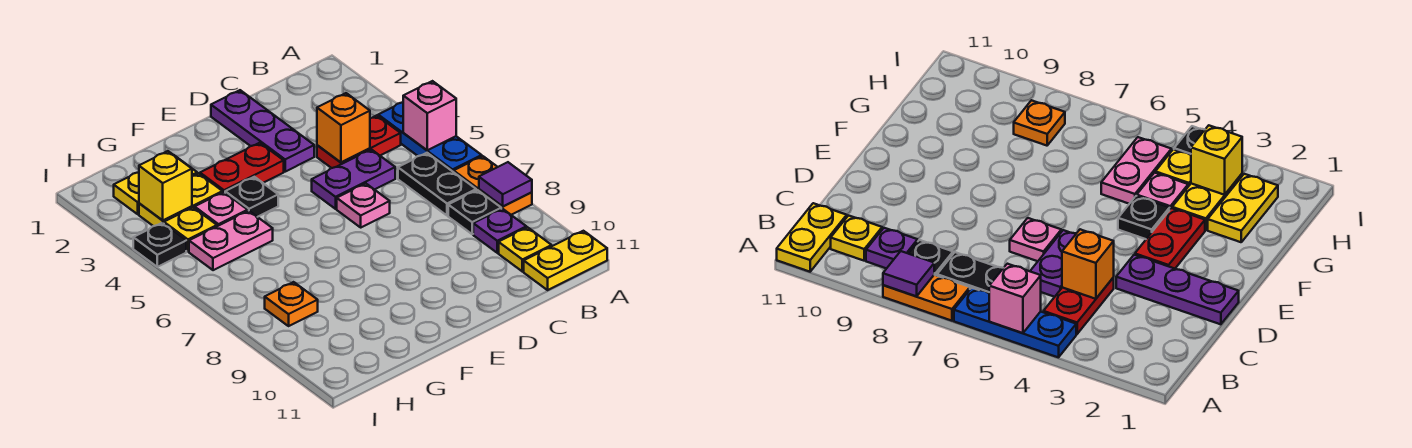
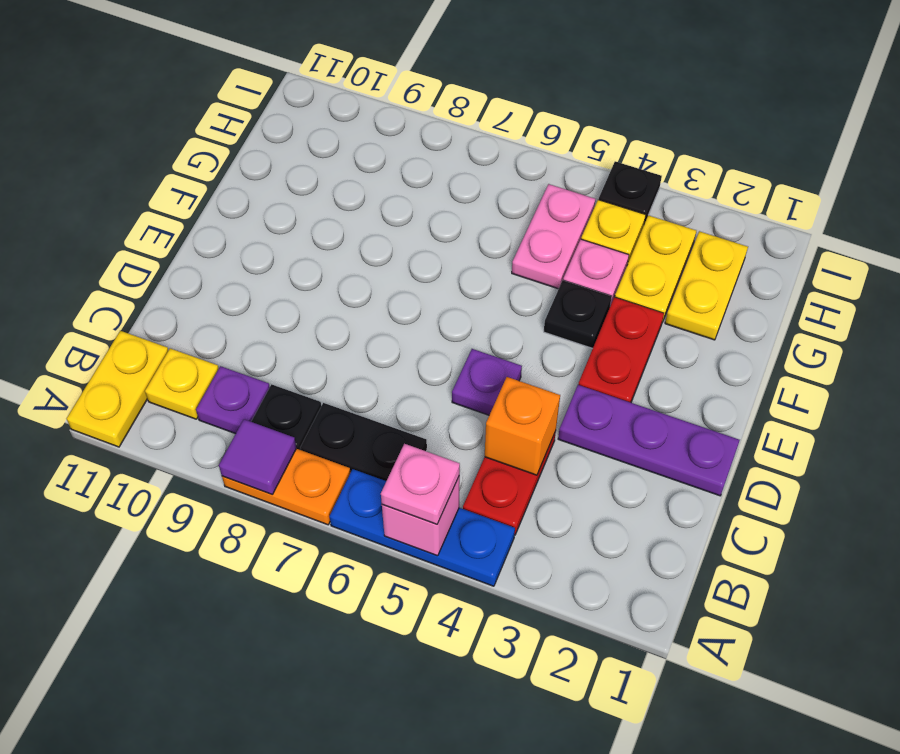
purple plate C5:D5 level 1 -> purple plate D5 level 1
pink plate D6 level 1 -> pink plate A5 level 3
yellow brick H3 level 2 -> none
orange plate H8 level 1 -> none

